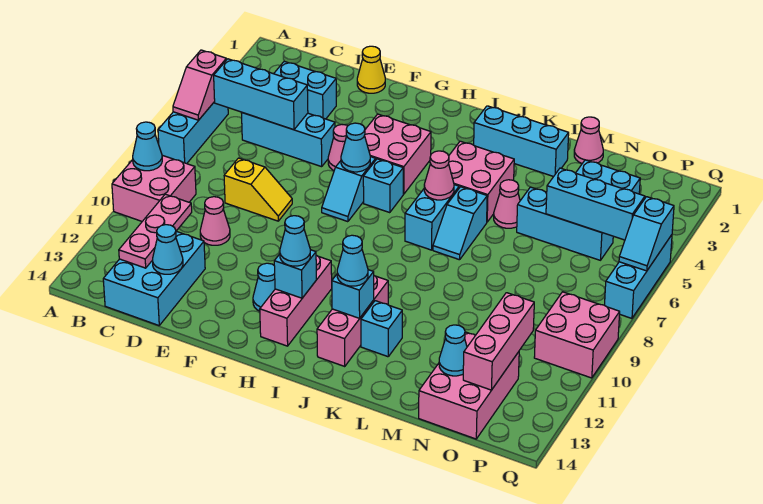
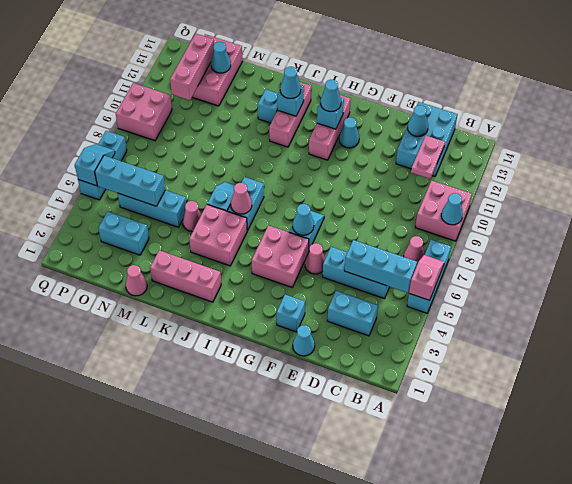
pink plate C11:C13 level 2 -> pink plate C11:C12 level 2
yellow slope D8:E8 level 1 top D -> none
pink cone D10 level 1 -> pink cone B7 level 1
yellow cone E1 level 1 -> cyan cone E1 level 1
cyan brick H6 level 1 -> cyan brick F2 level 1
cyan brick J2:L2 level 1 -> pink brick J2:L2 level 1

